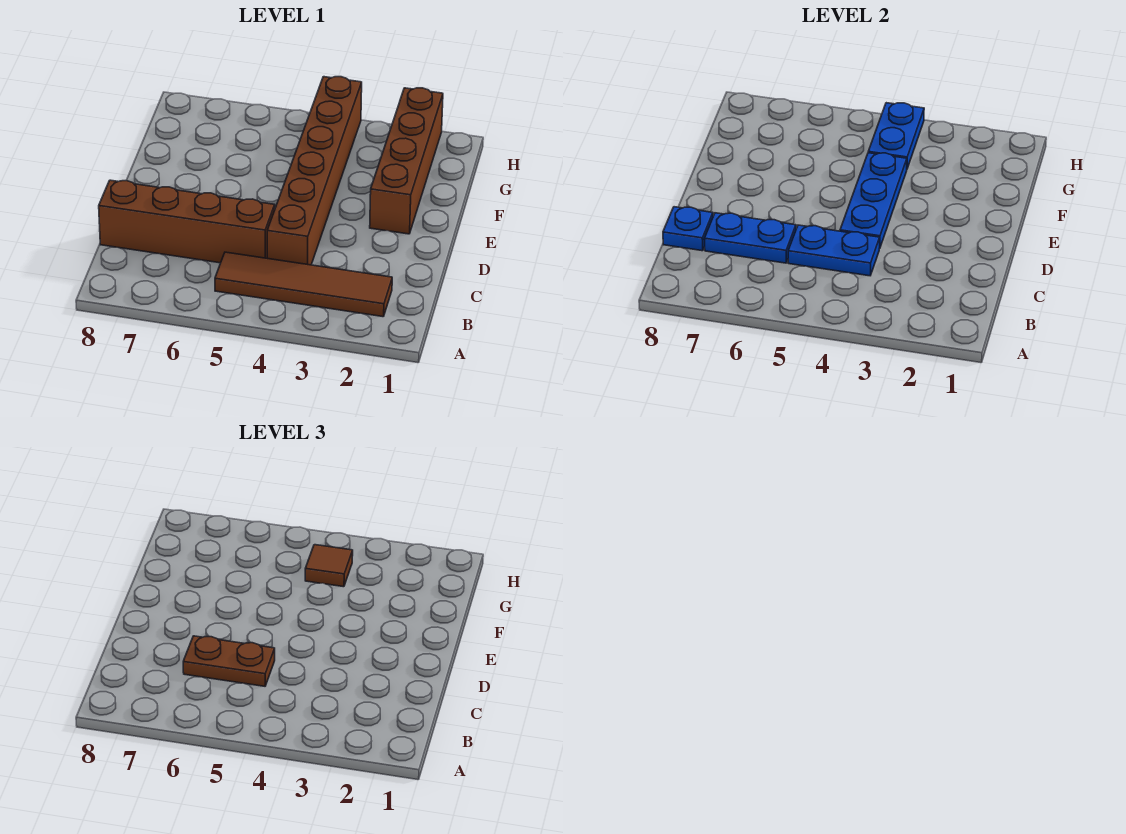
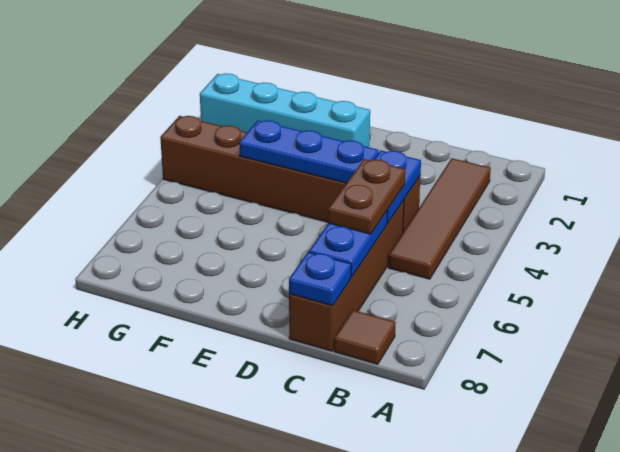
brown brick E2:H2 level 1 -> cyan brick E2:H2 level 1
blue plate G4:H4 level 2 -> none
brown tile G4 level 3 -> brown tile B8 level 1

